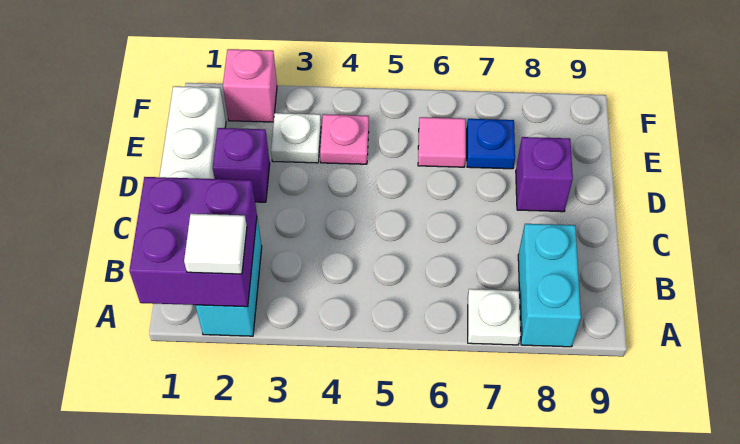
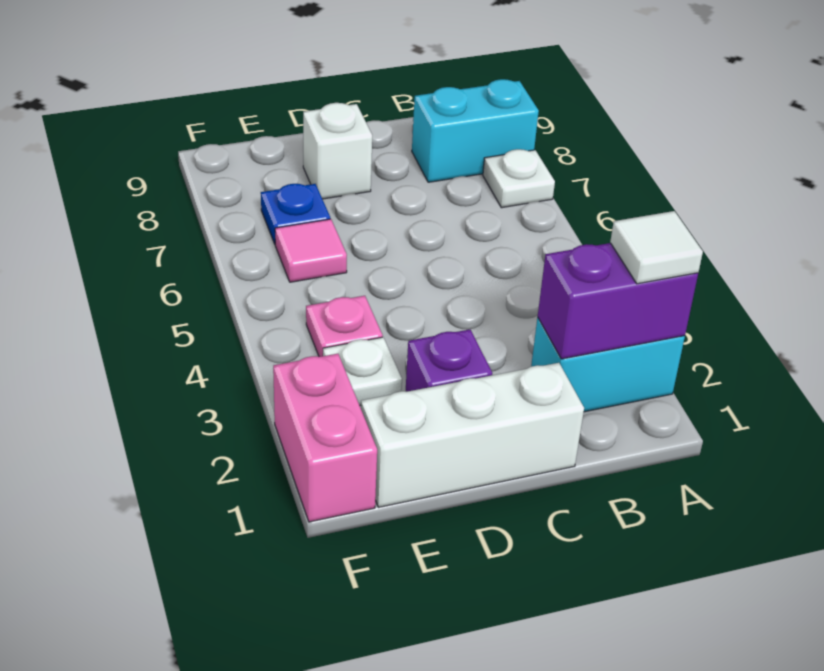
purple brick A1:B2 level 2 -> purple brick A2:B2 level 2
purple brick D8 level 1 -> white brick D8 level 1
pink brick F2 level 1 -> pink brick F1:F2 level 1

